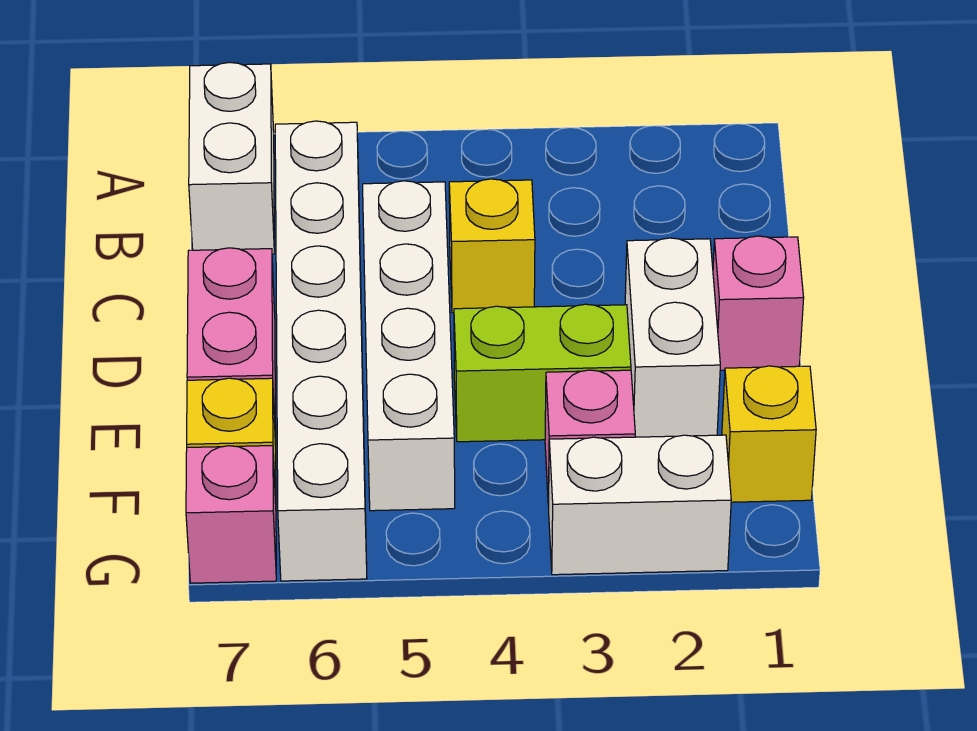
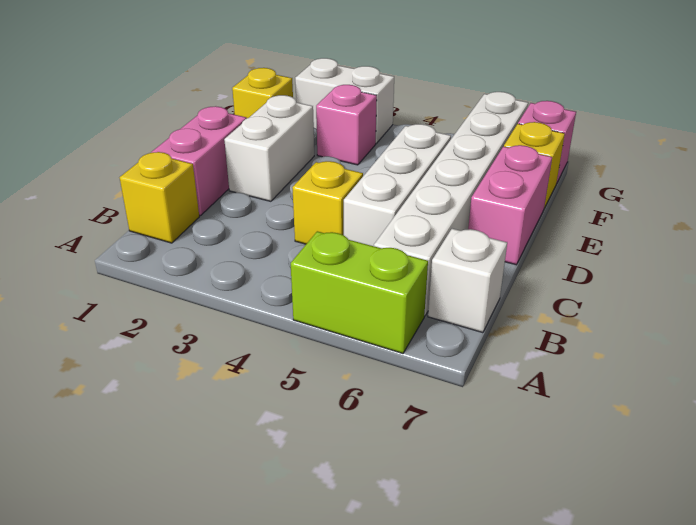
white brick A7:B7 level 1 -> white brick B7 level 1
none -> yellow brick B1 level 1
white brick C5:F5 level 1 -> white brick C5:E5 level 1
pink brick D1 level 1 -> pink brick C1:D1 level 1
lime brick E3:E4 level 1 -> lime brick A5:A6 level 1

